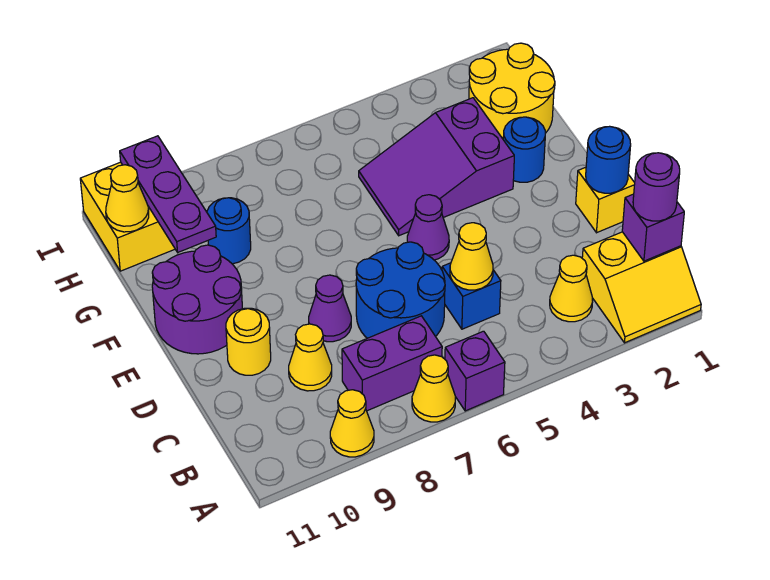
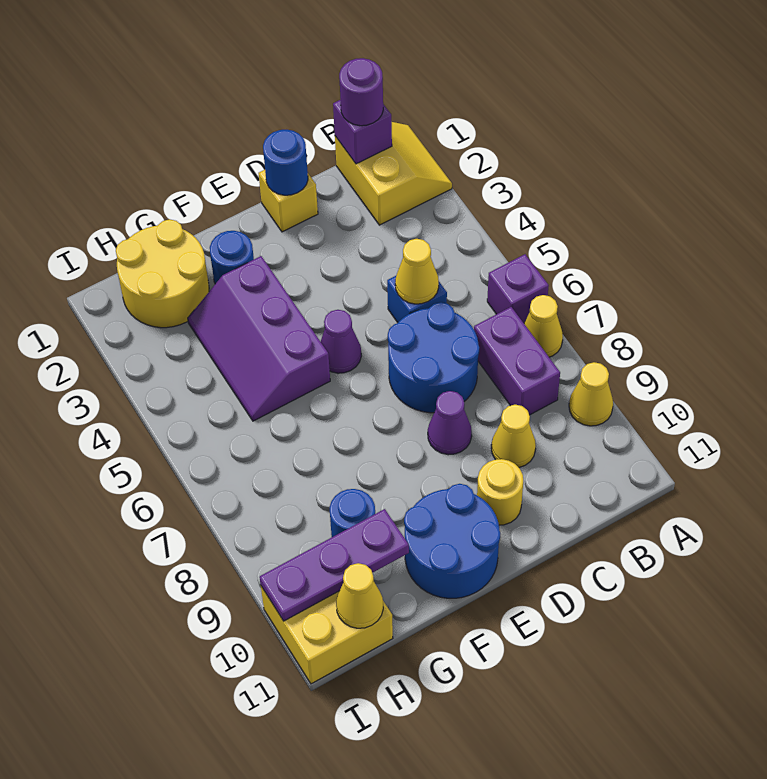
yellow cone B3 level 1 -> none
purple round brick E10:F11 level 1 -> blue round brick E10:F11 level 1
purple slope F3:G5 level 1 top 3 -> purple slope F3:G5 level 1 top F

